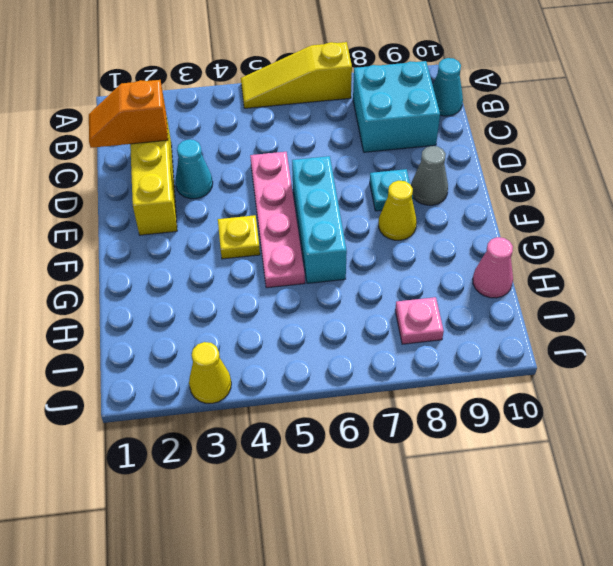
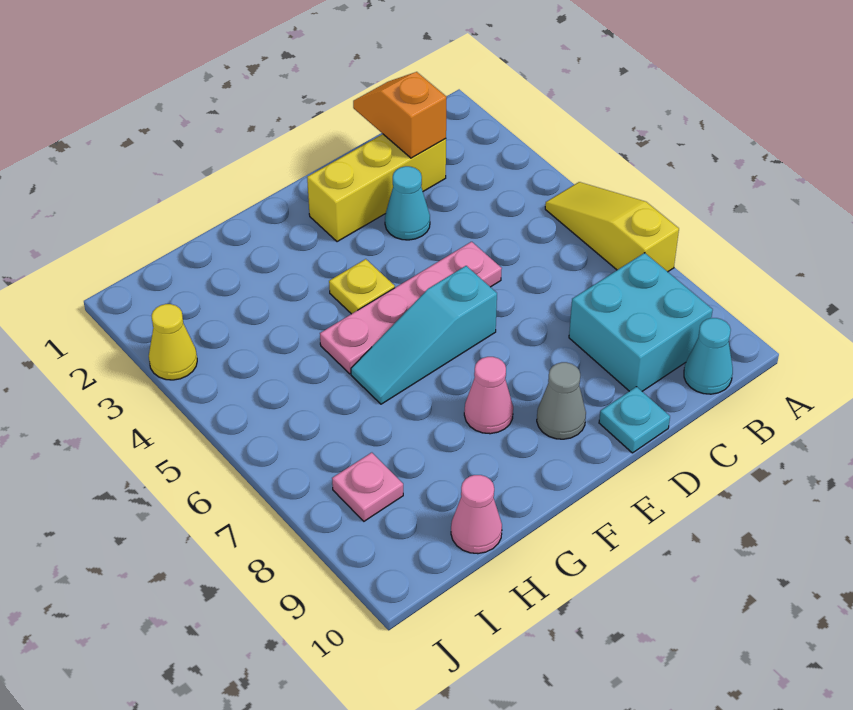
cyan brick E6:G6 level 1 -> cyan slope E6:G6 level 1 top E
cyan plate E8 level 1 -> cyan plate D10 level 1
yellow cone F8 level 1 -> pink cone F8 level 1

